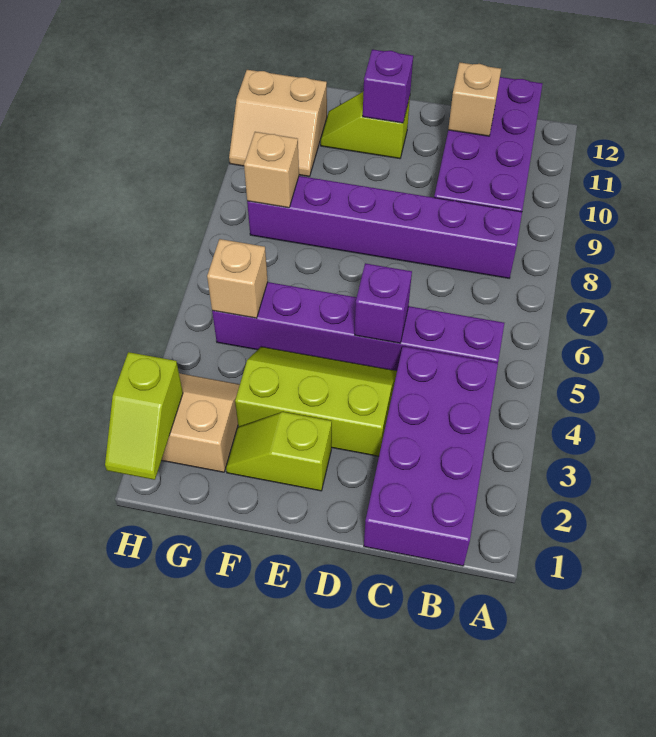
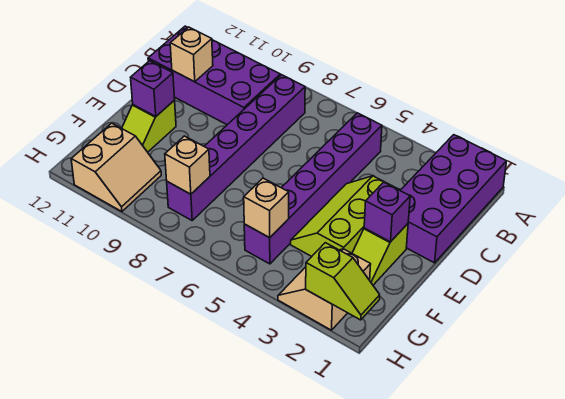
purple brick B1:C4 level 1 -> purple brick A1:D2 level 1
purple brick D5 level 2 -> purple brick E2 level 2

